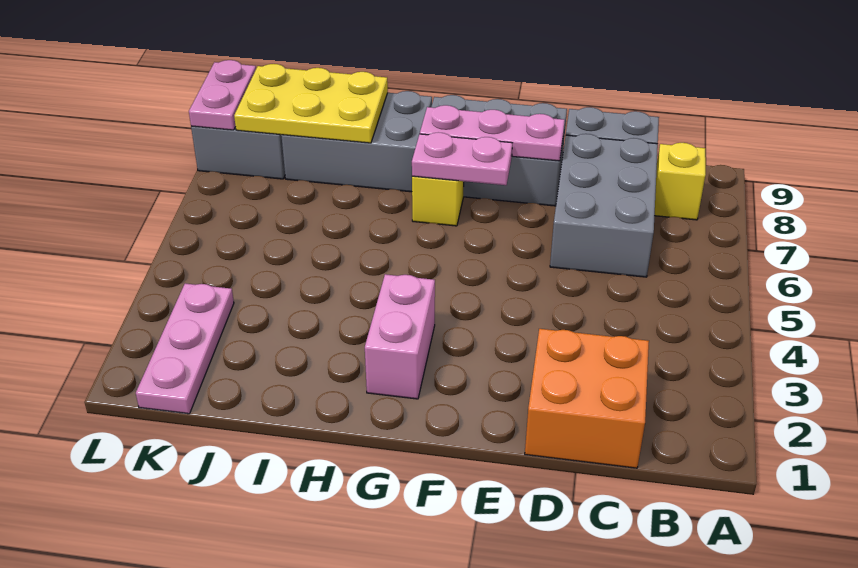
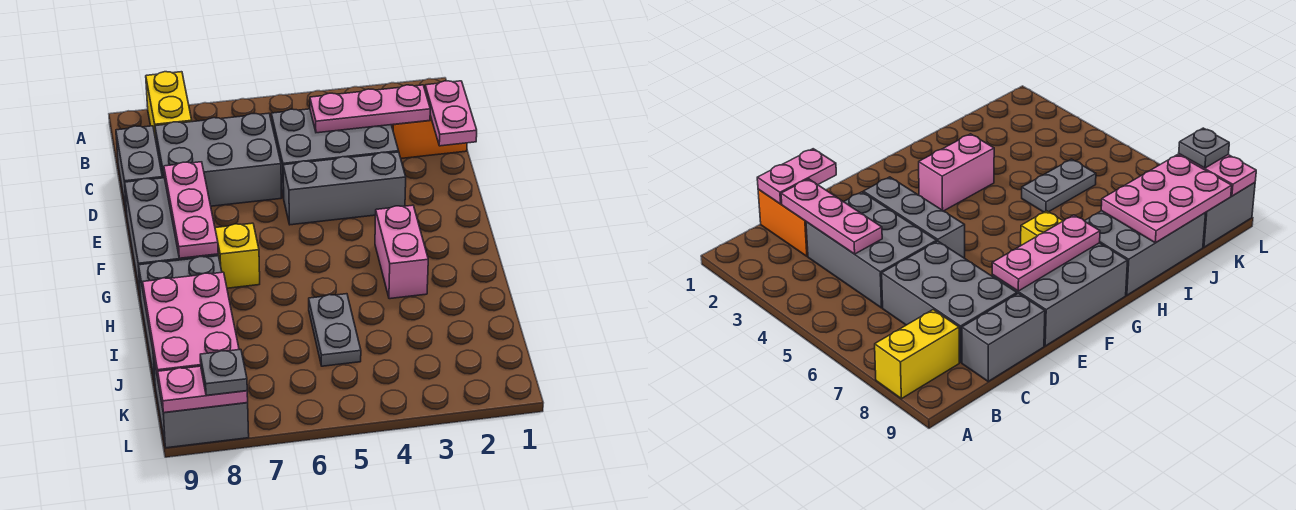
yellow brick B8 level 1 -> yellow brick A8:B8 level 1
orange brick C1:D2 level 1 -> orange brick C1:C2 level 1
none -> grey brick C3:D5 level 1
none -> grey brick E3:E5 level 1
pink plate F7:G7 level 2 -> pink plate C1:D1 level 2
pink brick G2:G3 level 1 -> pink brick G3:H3 level 1
none -> grey plate I5:J5 level 1
yellow plate I8:K9 level 2 -> pink plate I8:K9 level 2
pink plate K1:K3 level 1 -> pink plate C2:C4 level 2
none -> grey plate L8 level 3

